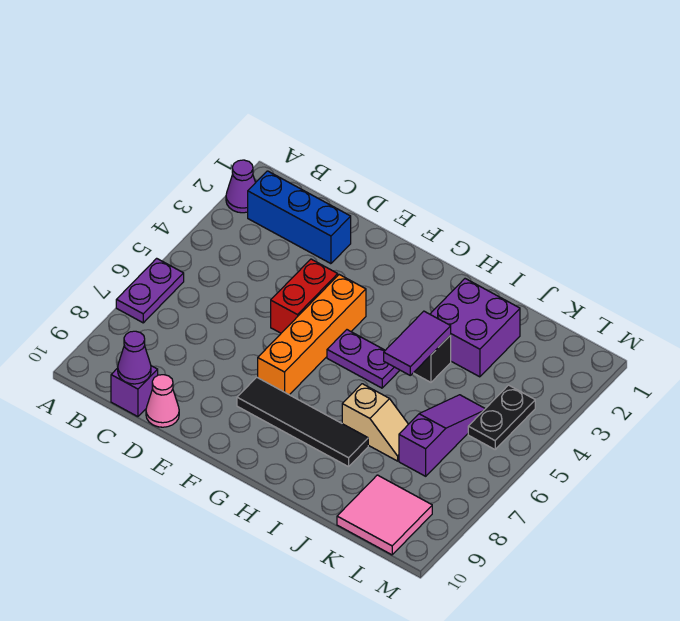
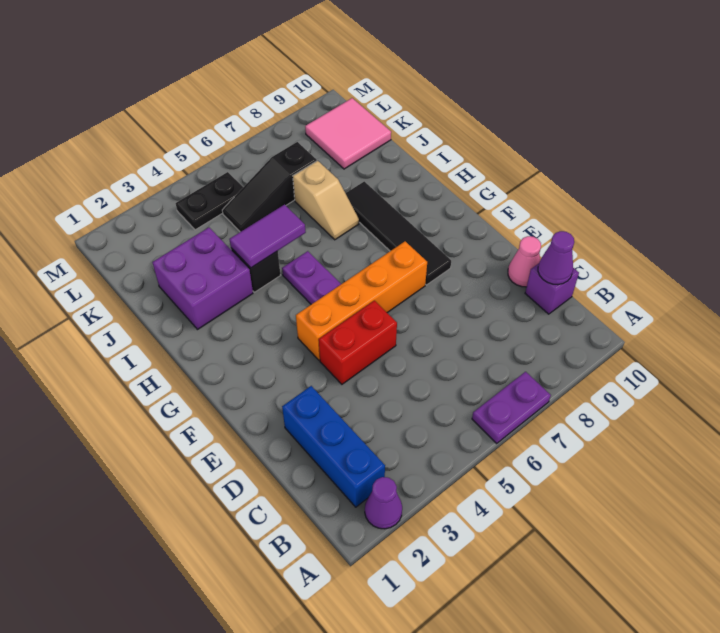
tan slope I7:J7 level 1 top I -> tan slope I7:J7 level 1 top J
purple slope K5:K7 level 1 top 7 -> black slope K5:K7 level 1 top 7

